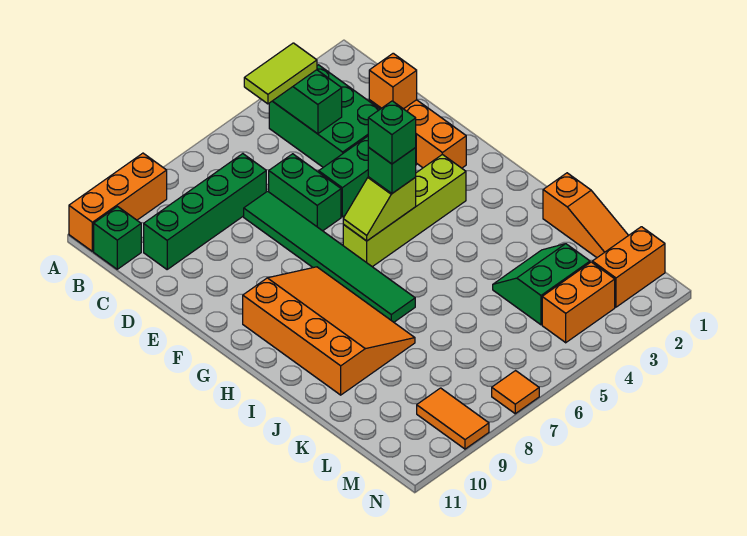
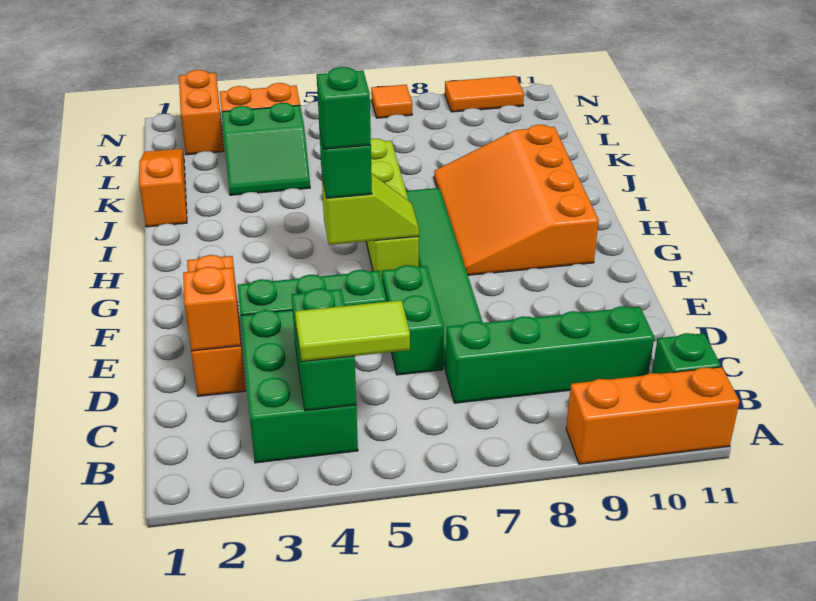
lime brick G3:G6 level 1 -> lime brick G6:J6 level 1
orange brick M1:M2 level 1 -> orange brick M2:N2 level 1
orange tile M9:N9 level 1 -> orange tile N9:N10 level 1

